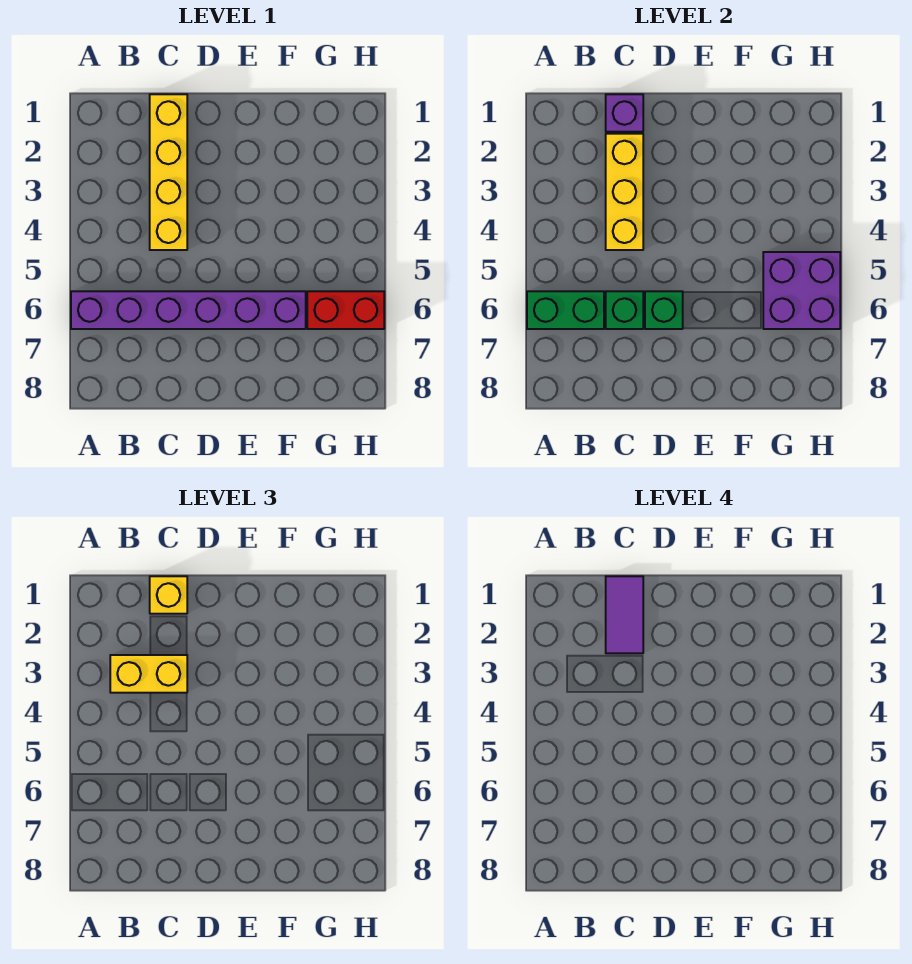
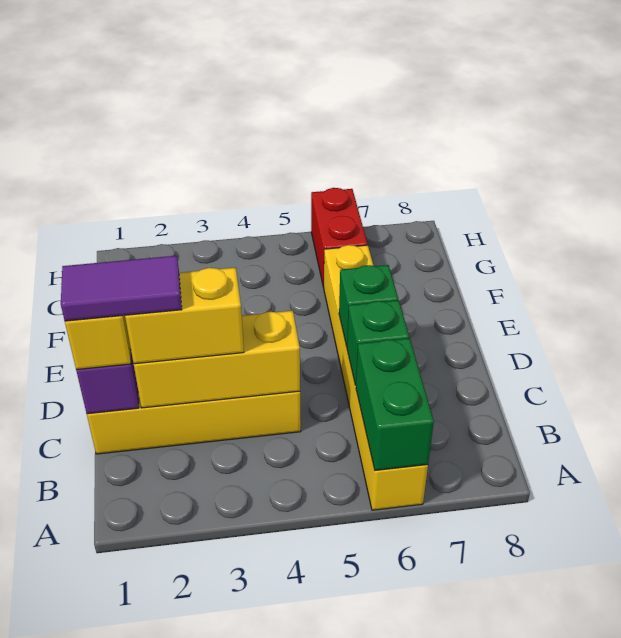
purple brick A6:F6 level 1 -> yellow brick A6:F6 level 1
yellow brick B3:C3 level 3 -> yellow brick C2:C3 level 3
purple brick G5:H6 level 2 -> none

